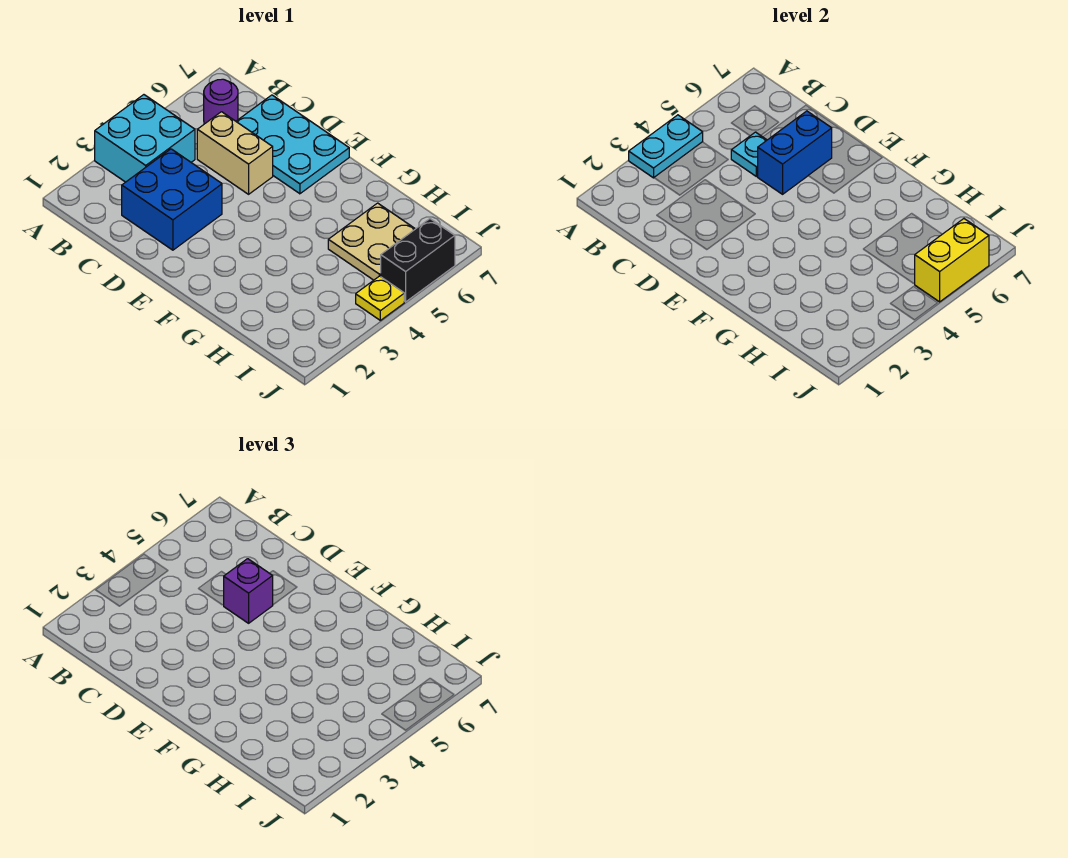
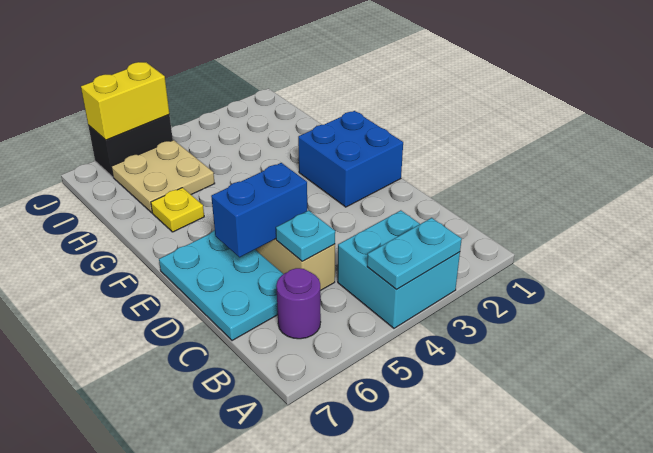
blue brick C2:D3 level 1 -> blue brick E1:F2 level 1
purple brick D5 level 3 -> none
yellow plate J4 level 1 -> yellow plate G6 level 1

